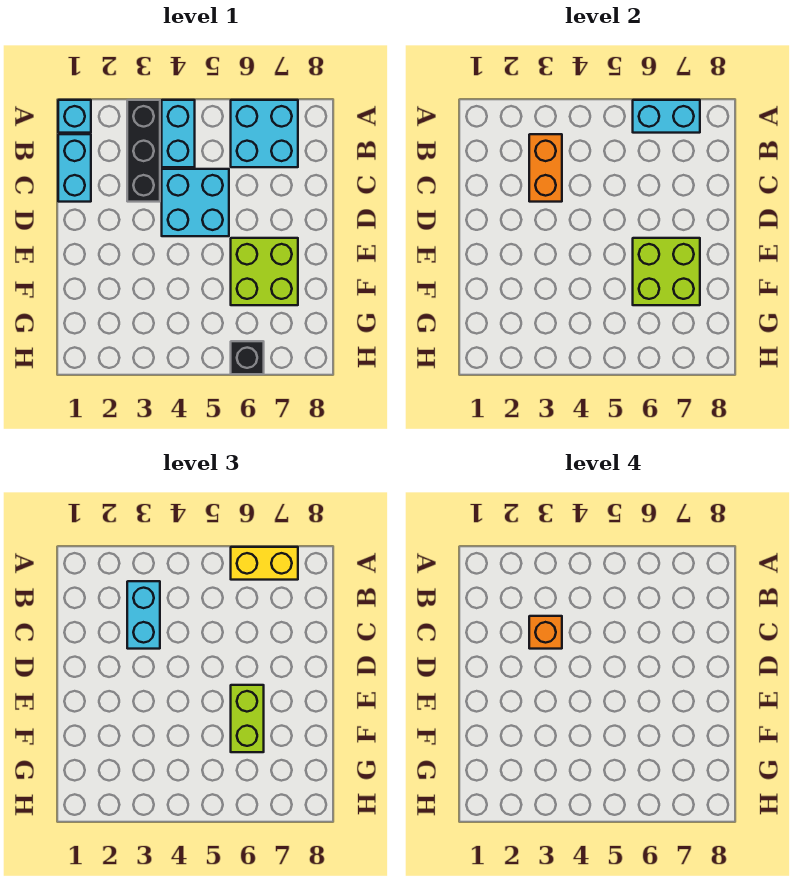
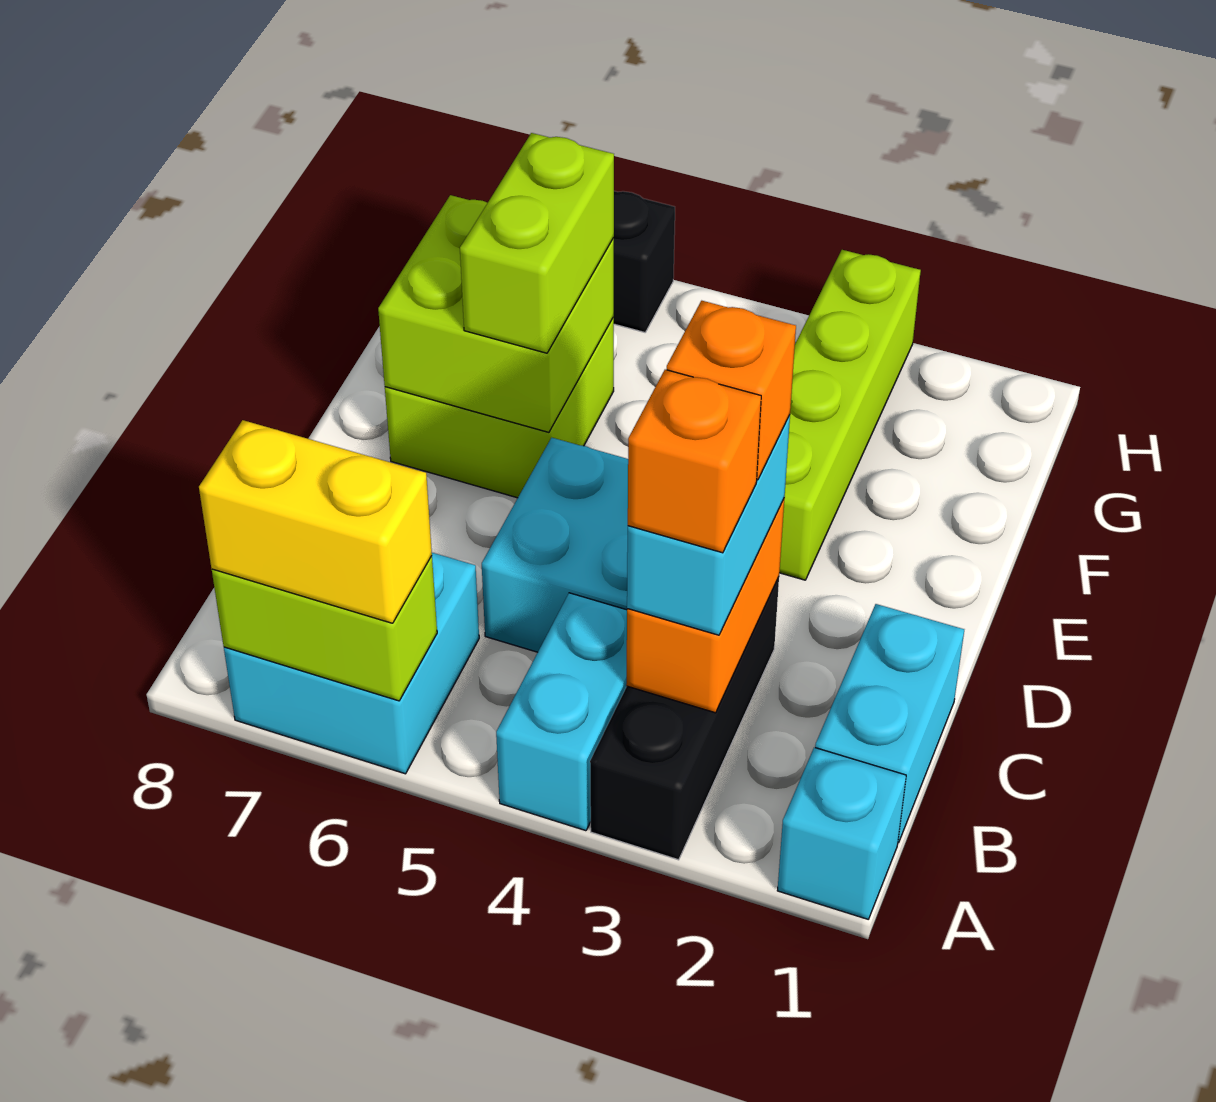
cyan brick A6:A7 level 2 -> lime brick A6:A7 level 2
none -> orange brick B3 level 4
none -> lime brick E3:H3 level 1

